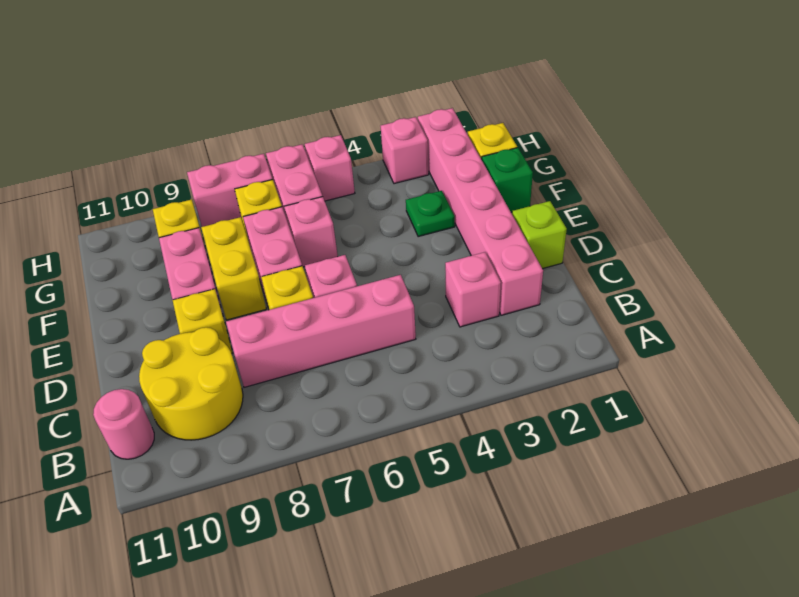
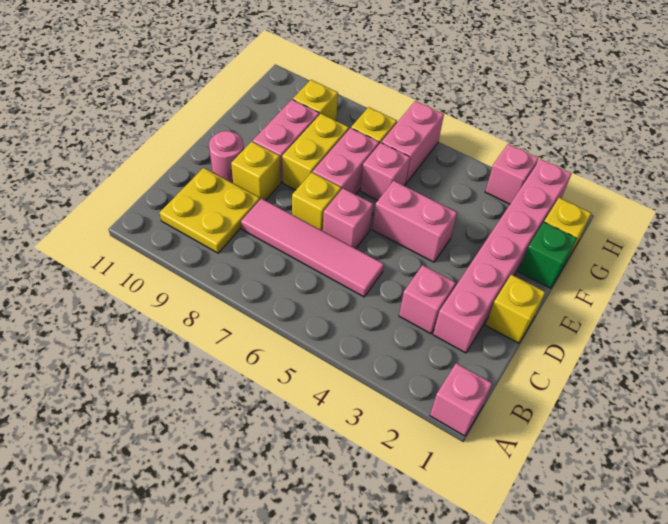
yellow round brick B9:C10 level 1 -> yellow plate B9:C10 level 1
pink round brick B11 level 1 -> pink round brick D10 level 1
pink brick C5:C8 level 1 -> pink tile C5:C8 level 1
lime brick D1 level 1 -> yellow brick D1 level 1
green plate F3 level 1 -> none
pink brick H5 level 1 -> pink brick A1 level 1
pink brick H7:H8 level 1 -> pink brick E4:E5 level 1

